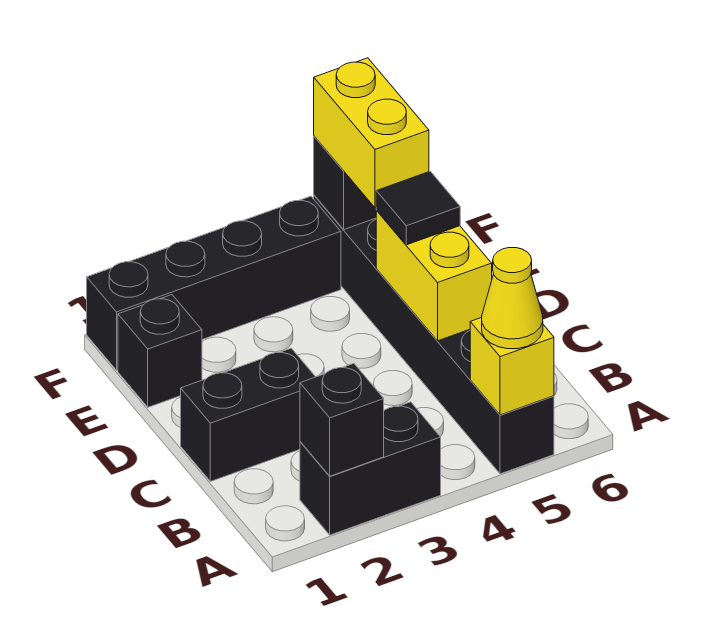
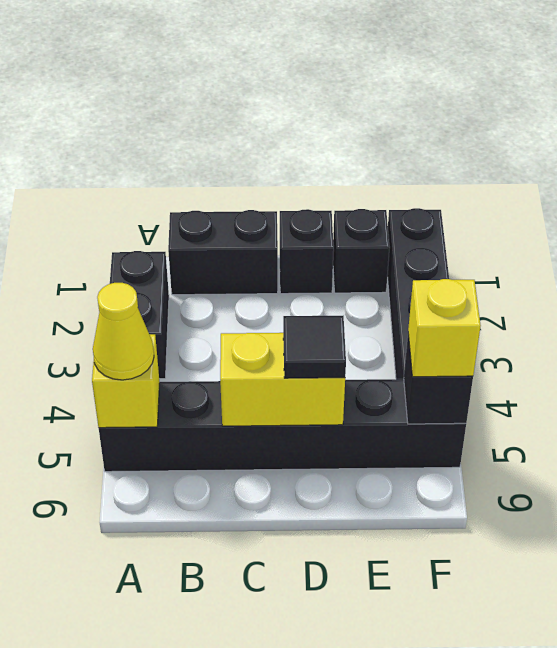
black brick A2 level 2 -> black brick D1 level 1
black brick C1:C2 level 1 -> black brick B1:C1 level 1
yellow brick E5:F5 level 3 -> yellow brick F5 level 3

